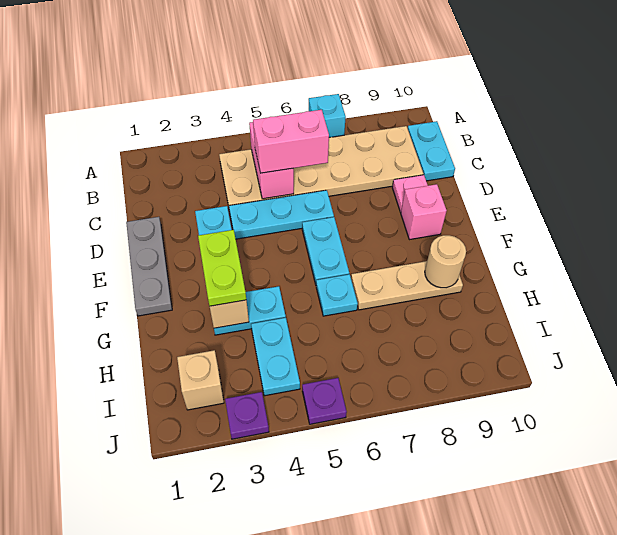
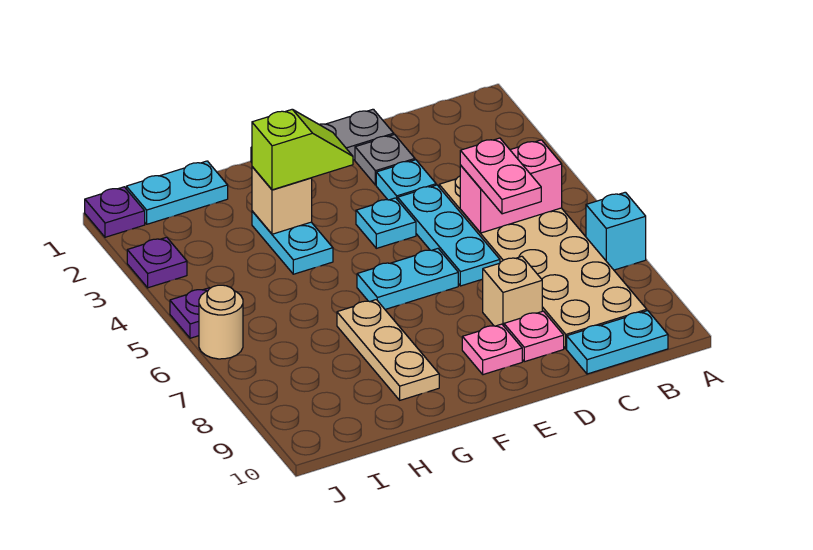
pink brick C5:C6 level 3 -> pink plate C5:C6 level 3
none -> grey plate D2 level 1
pink brick E9 level 1 -> pink plate E9 level 1
lime plate F3:G3 level 3 -> lime slope F3:G3 level 3 top G
cyan plate G6 level 1 -> cyan plate E4 level 1
tan round brick G9 level 2 -> tan round brick J6 level 1
cyan plate H4:I4 level 1 -> cyan plate H1:I1 level 1
tan brick I2 level 1 -> tan brick D8 level 1
none -> purple plate J1 level 1

